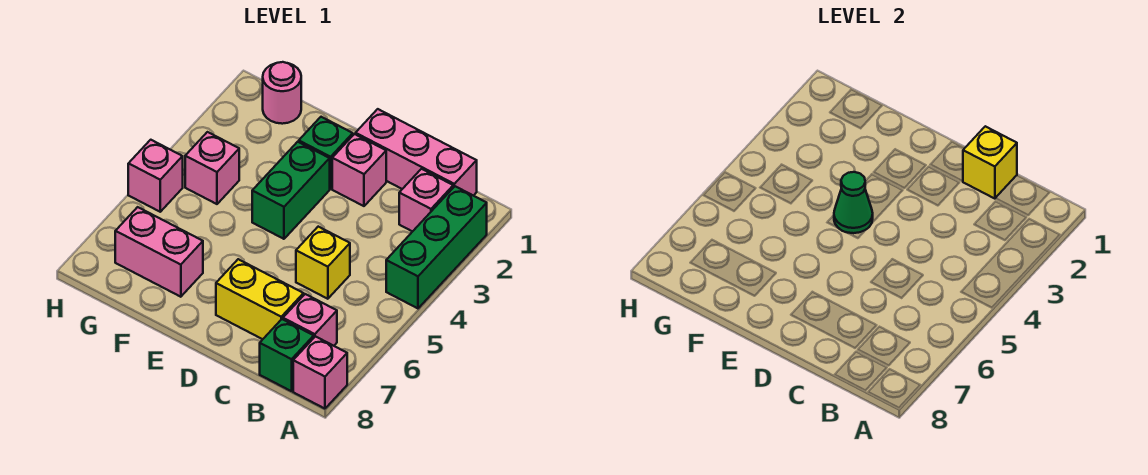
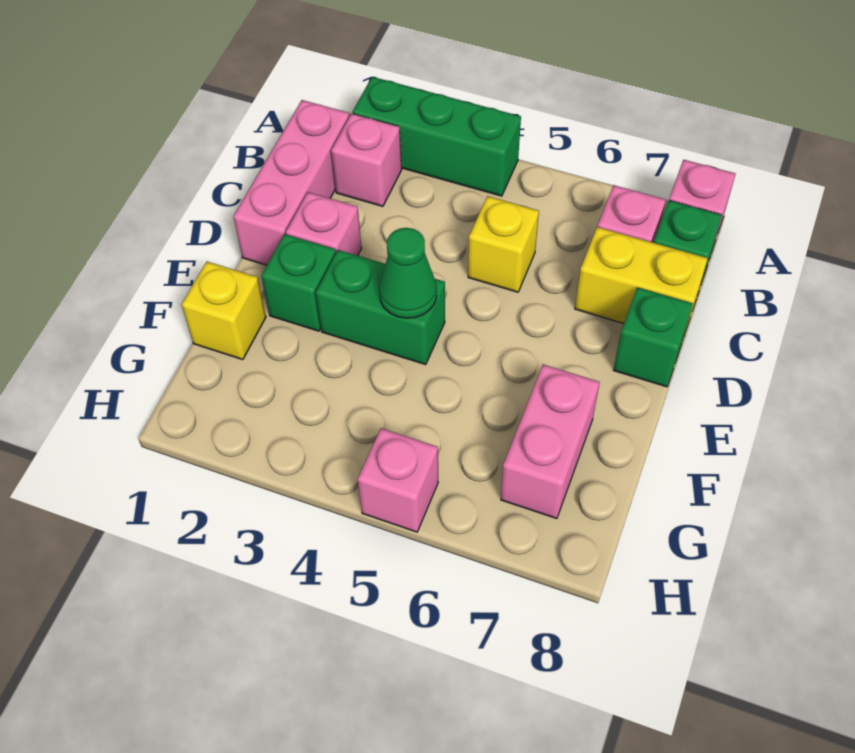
yellow brick C1 level 2 -> yellow brick F1 level 1
yellow brick C7:D7 level 1 -> yellow brick C7:C8 level 1
none -> green brick D8 level 1
pink round brick G1 level 1 -> none
pink brick G4 level 1 -> none

